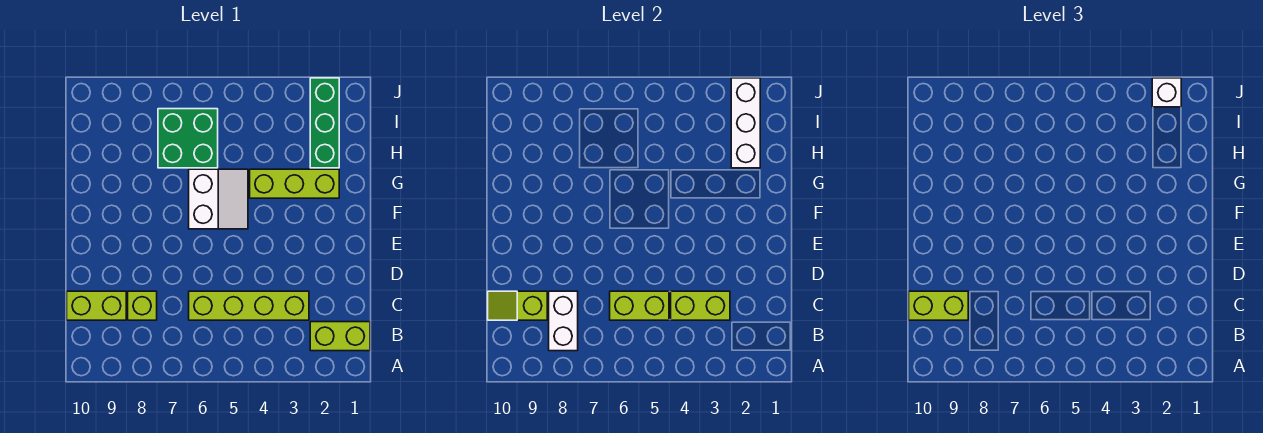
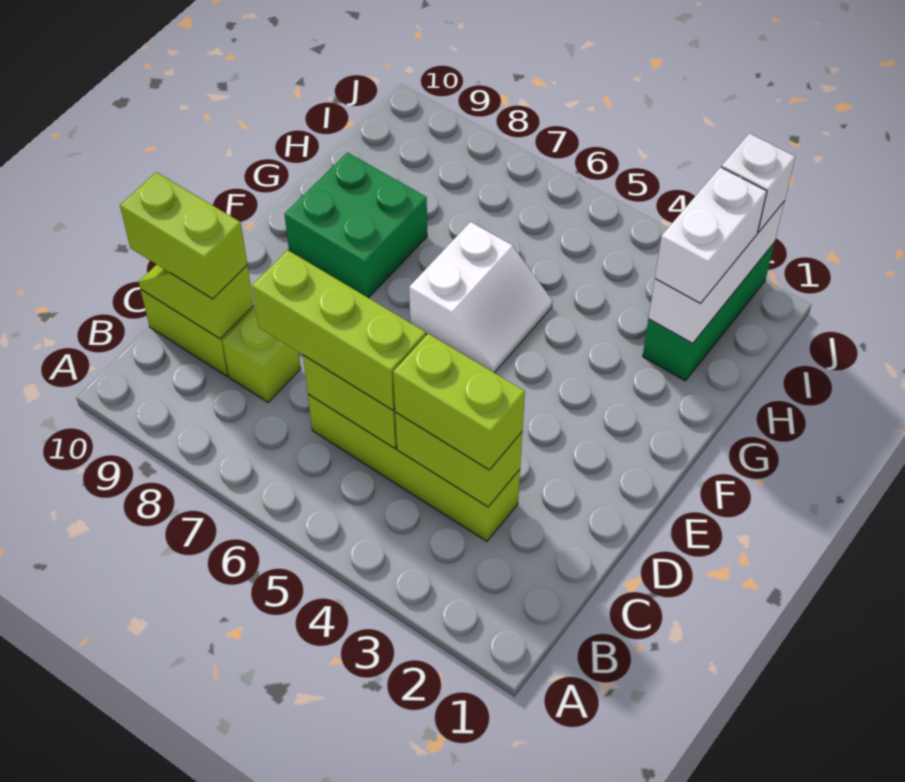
lime brick B1:B2 level 1 -> lime brick C3:C4 level 3
white brick B8:C8 level 2 -> white brick H2:I2 level 3
lime brick G2:G4 level 1 -> lime brick C5:C7 level 3
green brick H6:I7 level 1 -> green brick F8:G9 level 1

